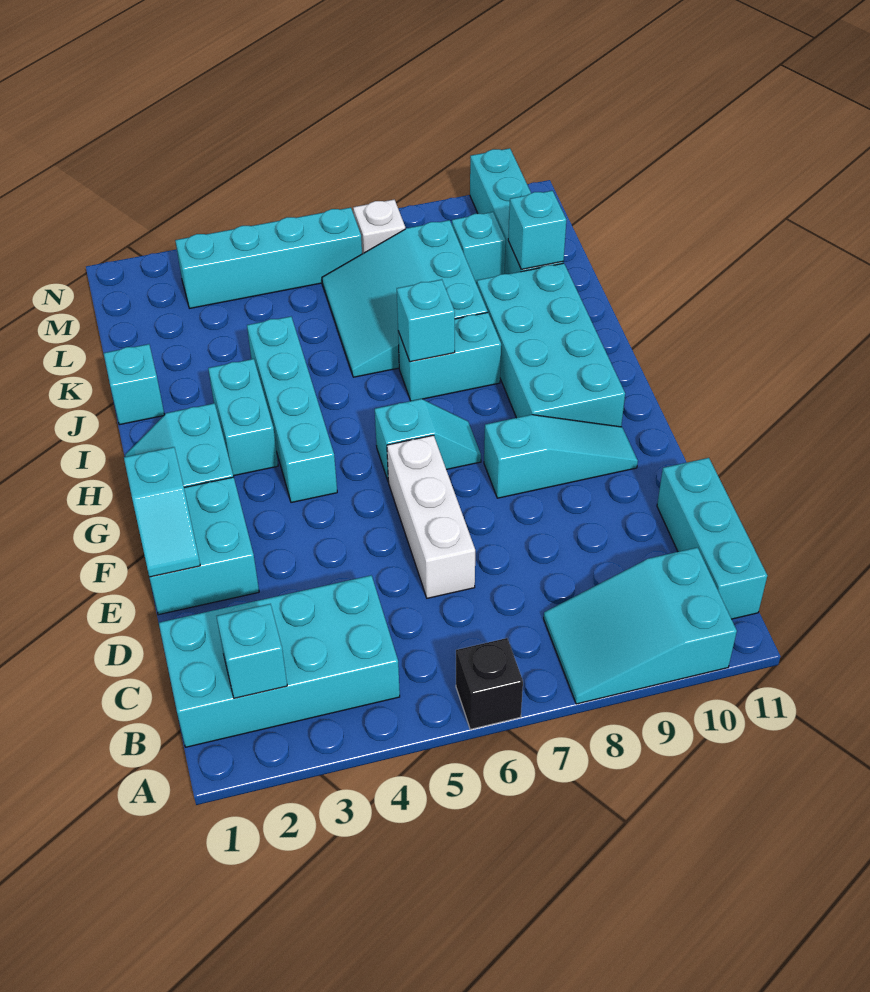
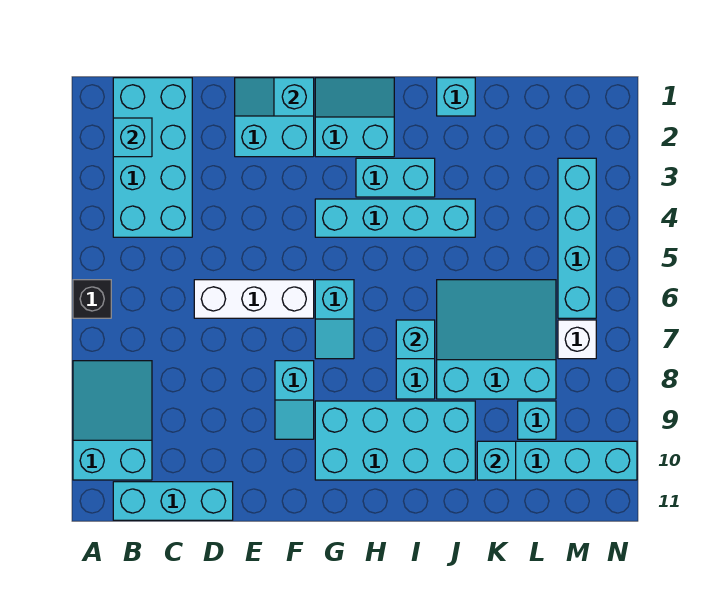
cyan slope F8:F10 level 1 top 8 -> cyan slope F8:F9 level 1 top 8

